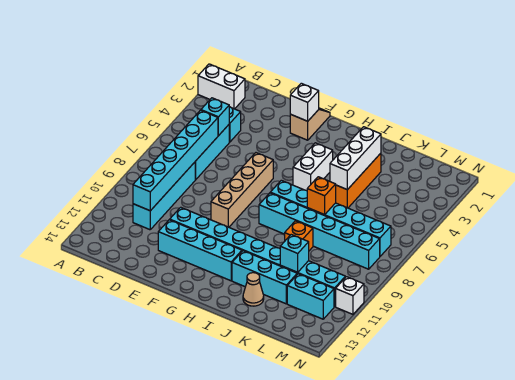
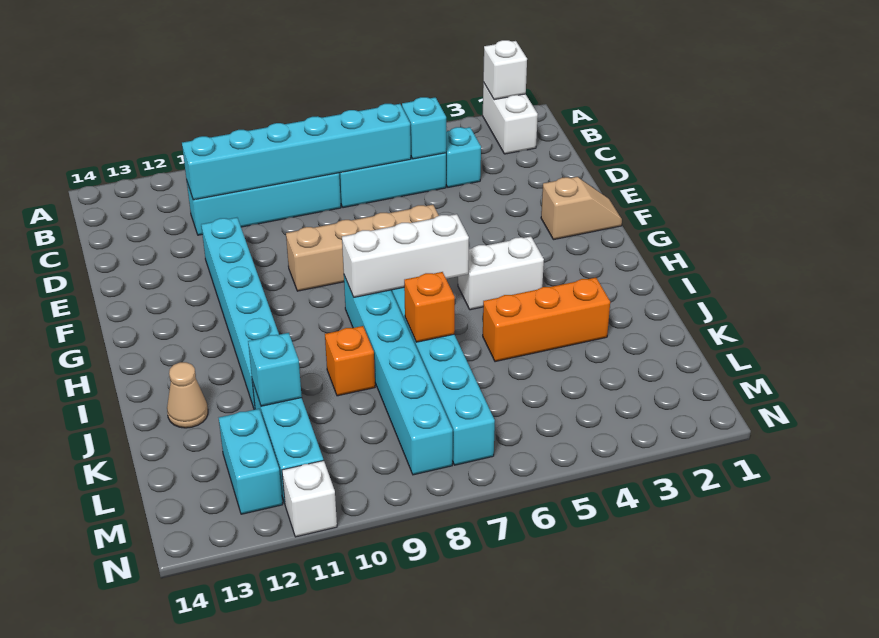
cyan brick E12:H12 level 1 -> none
white brick F2 level 2 -> white brick A2 level 2
cyan brick I12:K12 level 1 -> none
white brick J3:J5 level 2 -> white brick H6:H8 level 2

